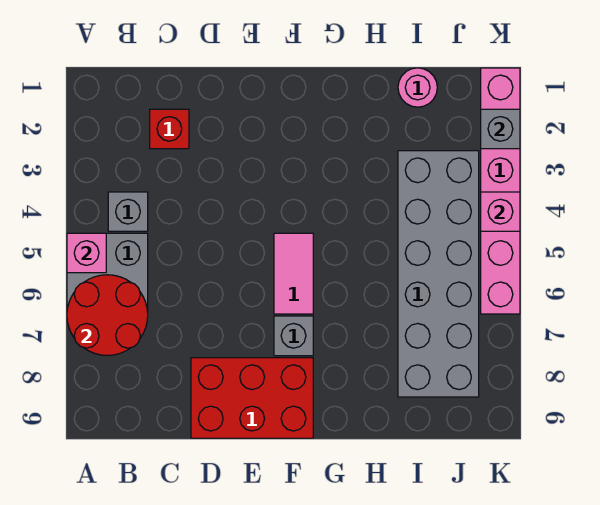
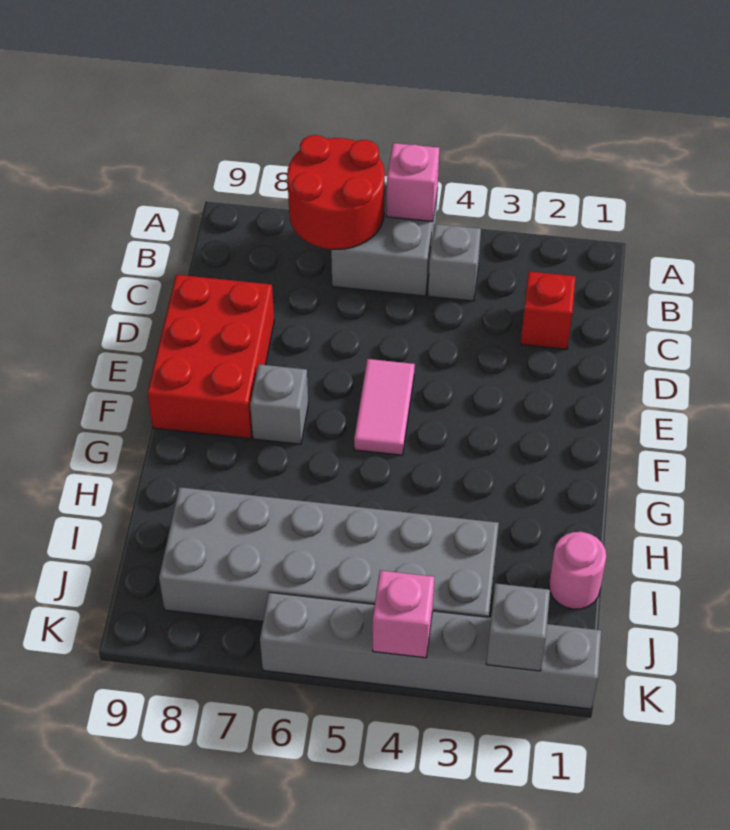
pink tile F5:F6 level 1 -> pink tile E5:F5 level 1
pink brick K1:K6 level 1 -> grey brick K1:K6 level 1

